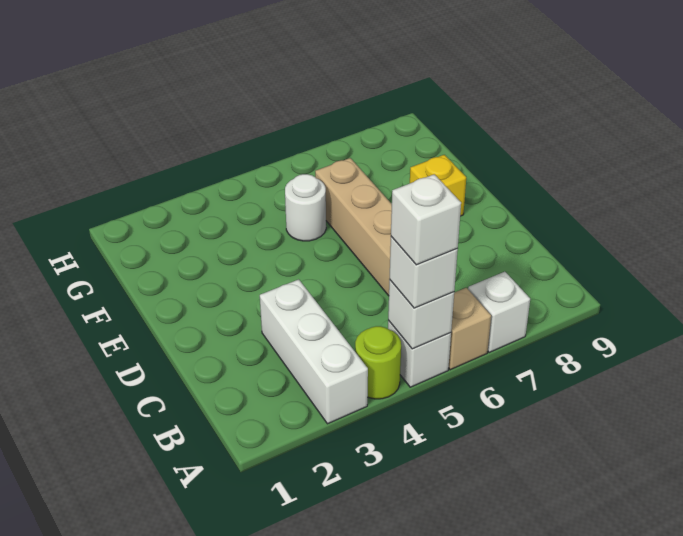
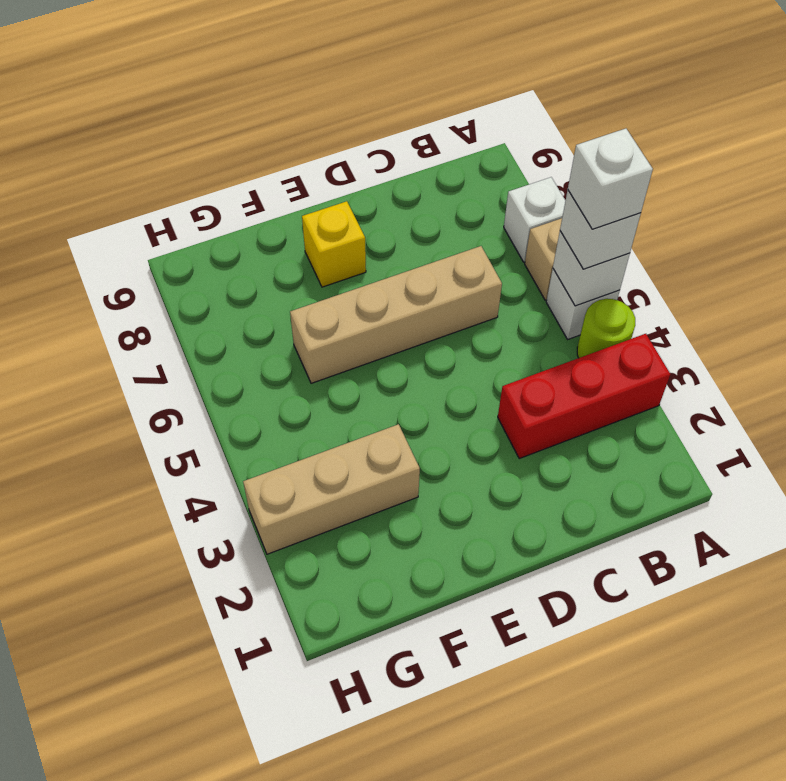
white brick A3:C3 level 1 -> red brick A3:C3 level 1
none -> tan brick F3:H3 level 1
white round brick F5 level 1 -> none

